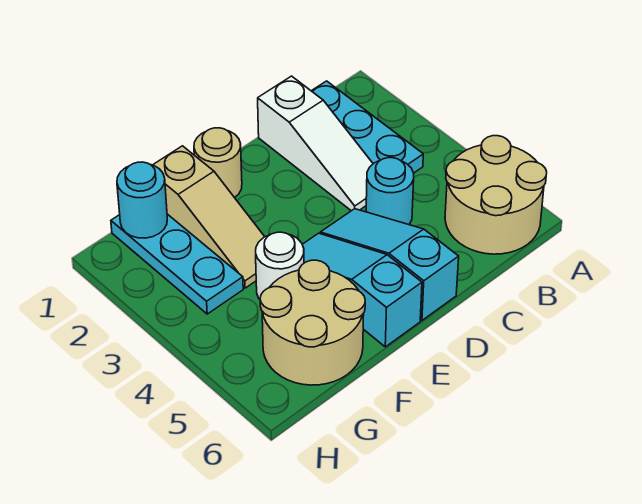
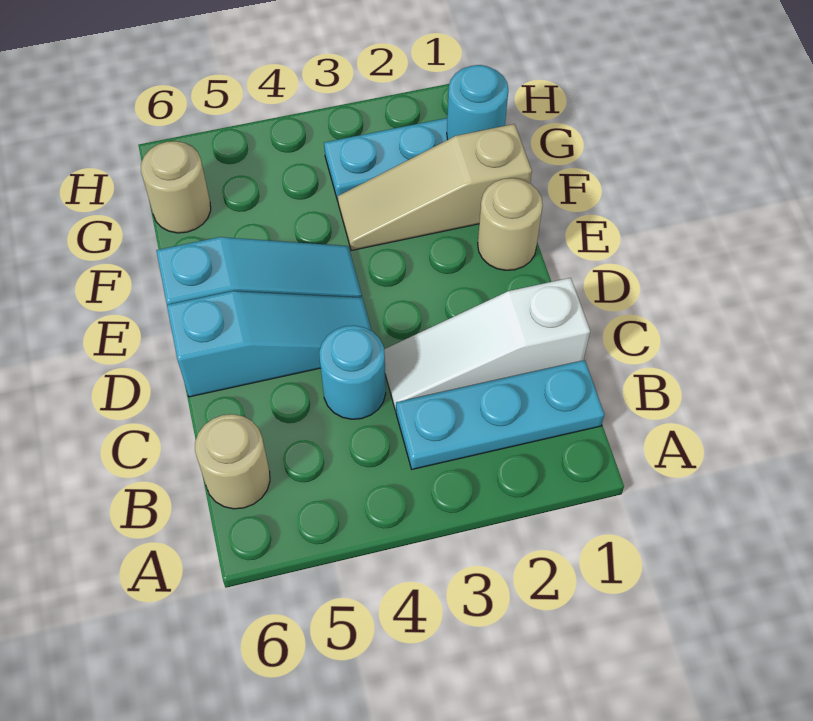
tan round brick A5:B6 level 1 -> tan round brick B6 level 1
white round brick F4 level 1 -> none
tan round brick F5:G6 level 1 -> tan round brick G6 level 1

